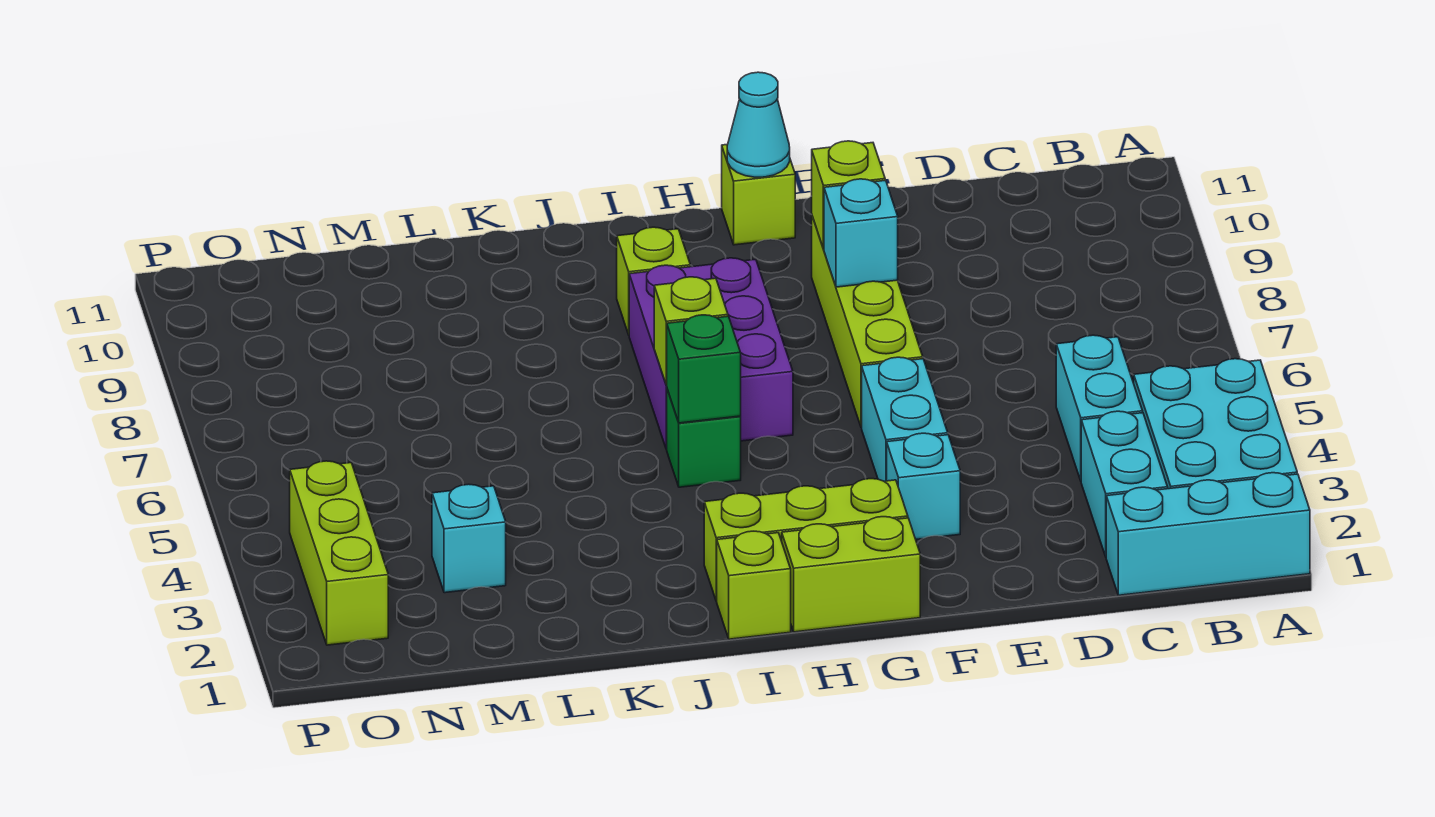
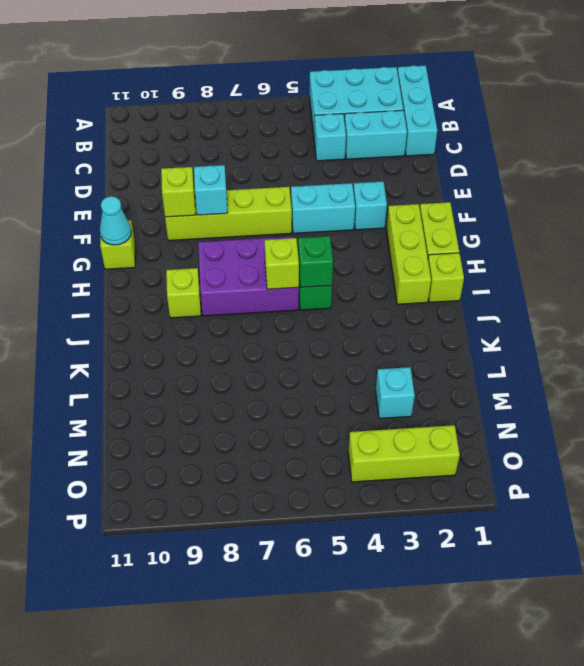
cyan brick C4:C5 level 1 -> cyan brick C4 level 1

